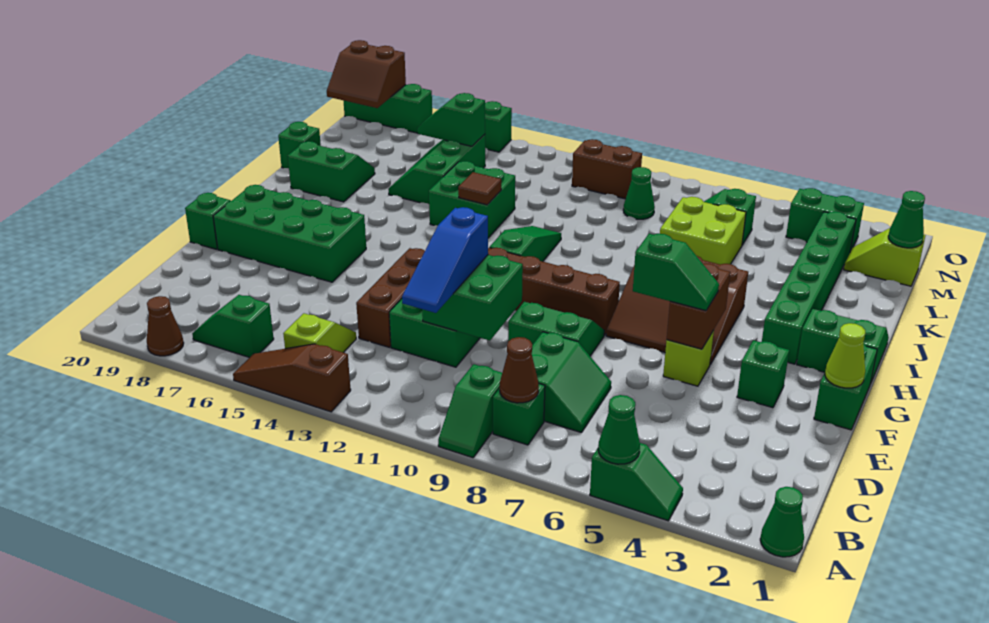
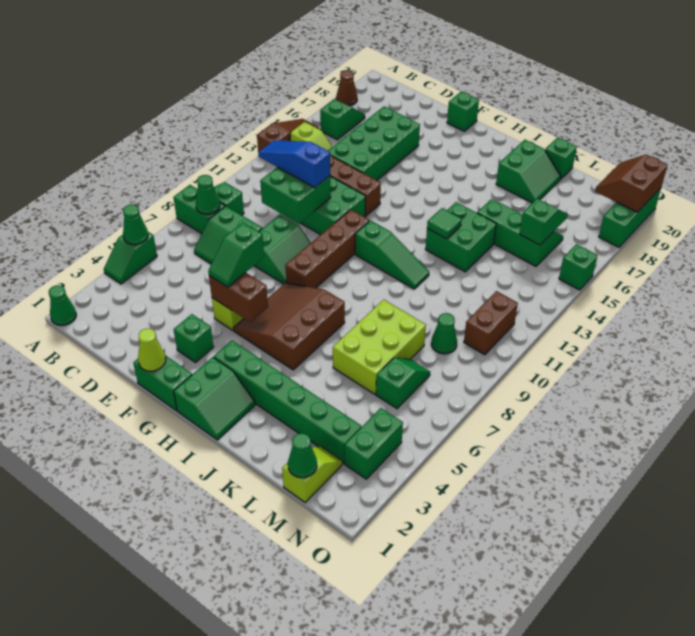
green brick B8 level 1 -> green brick A8:B8 level 1
brown cone B8 level 2 -> green cone B8 level 2
green brick F16:G19 level 1 -> green brick D14:E17 level 1
brown tile J13 level 2 -> green tile J13 level 2
lime brick K6:L7 level 1 -> lime brick K6:L8 level 1

